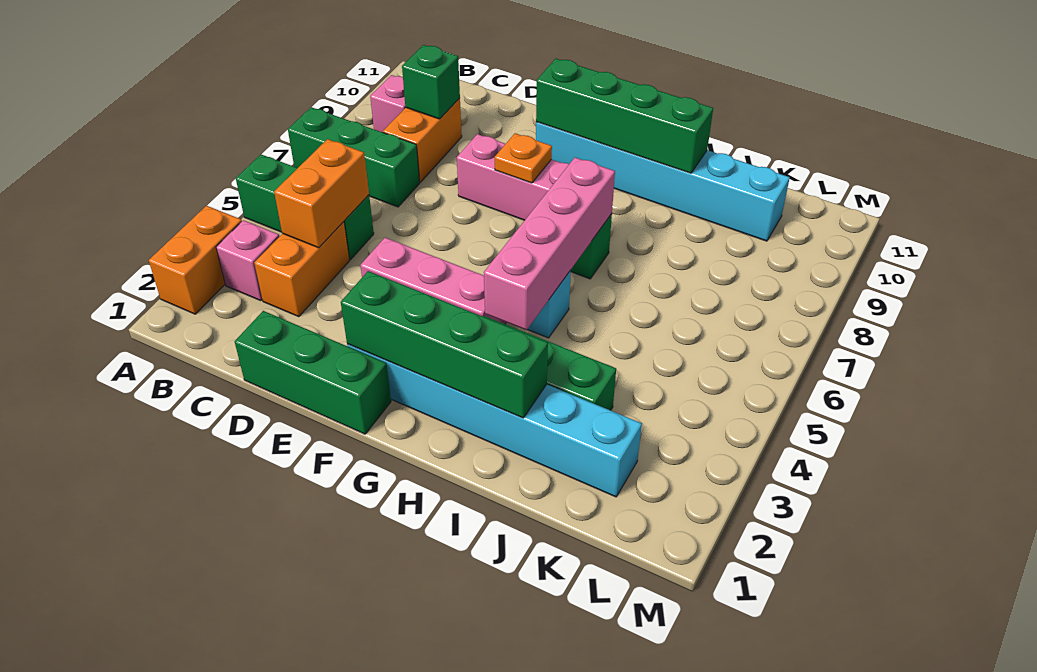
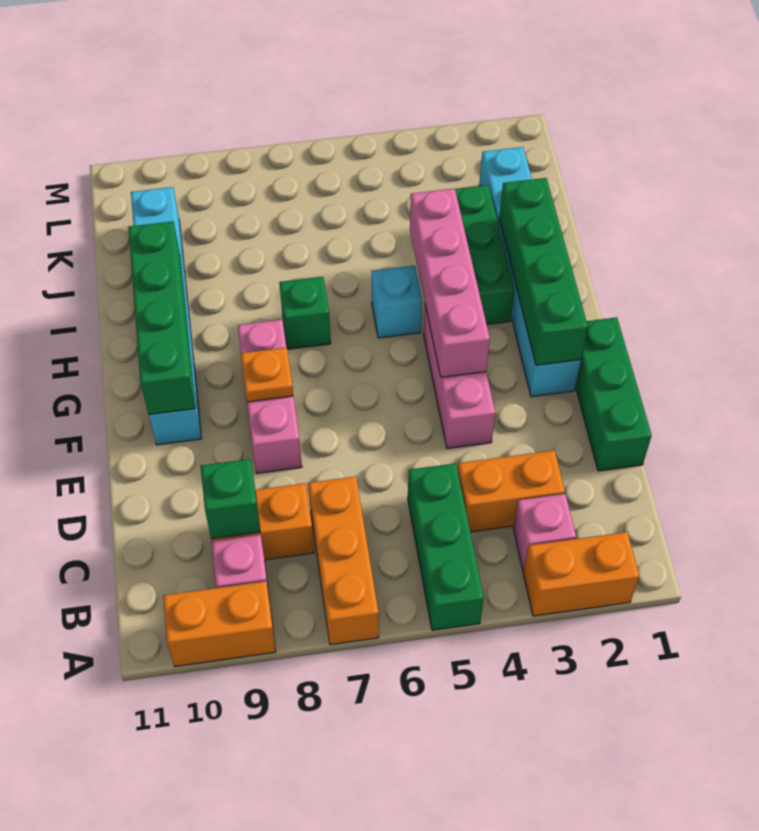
green brick A7:C7 level 1 -> orange brick A7:C7 level 1
orange brick C4:C5 level 2 -> orange brick A9:A10 level 1
pink brick H4:H7 level 2 -> pink brick F4:I4 level 2

